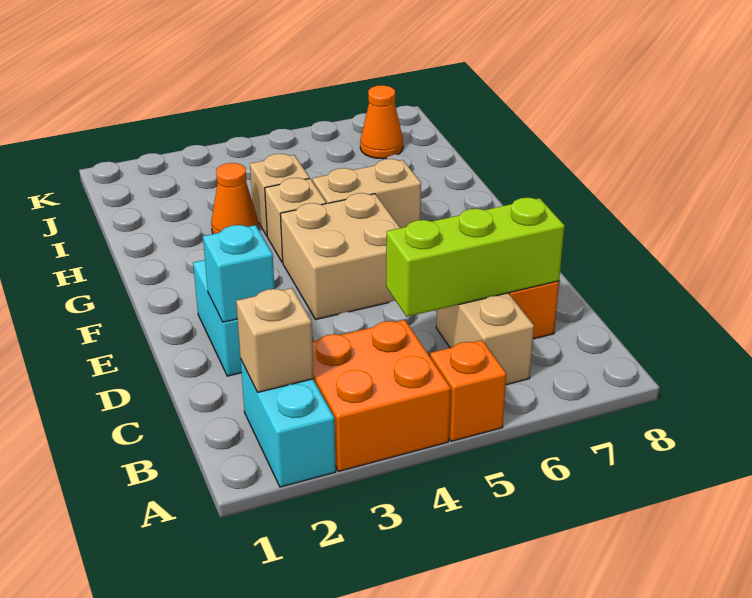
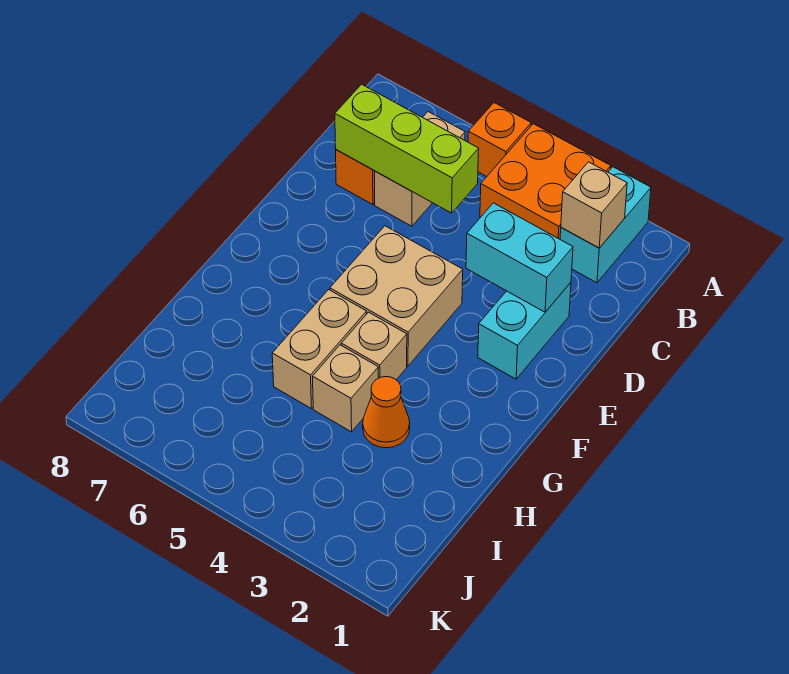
cyan brick D2 level 2 -> cyan brick D2:D3 level 2
tan brick G5:G6 level 1 -> tan brick G5:H5 level 1
orange cone J7 level 1 -> none

